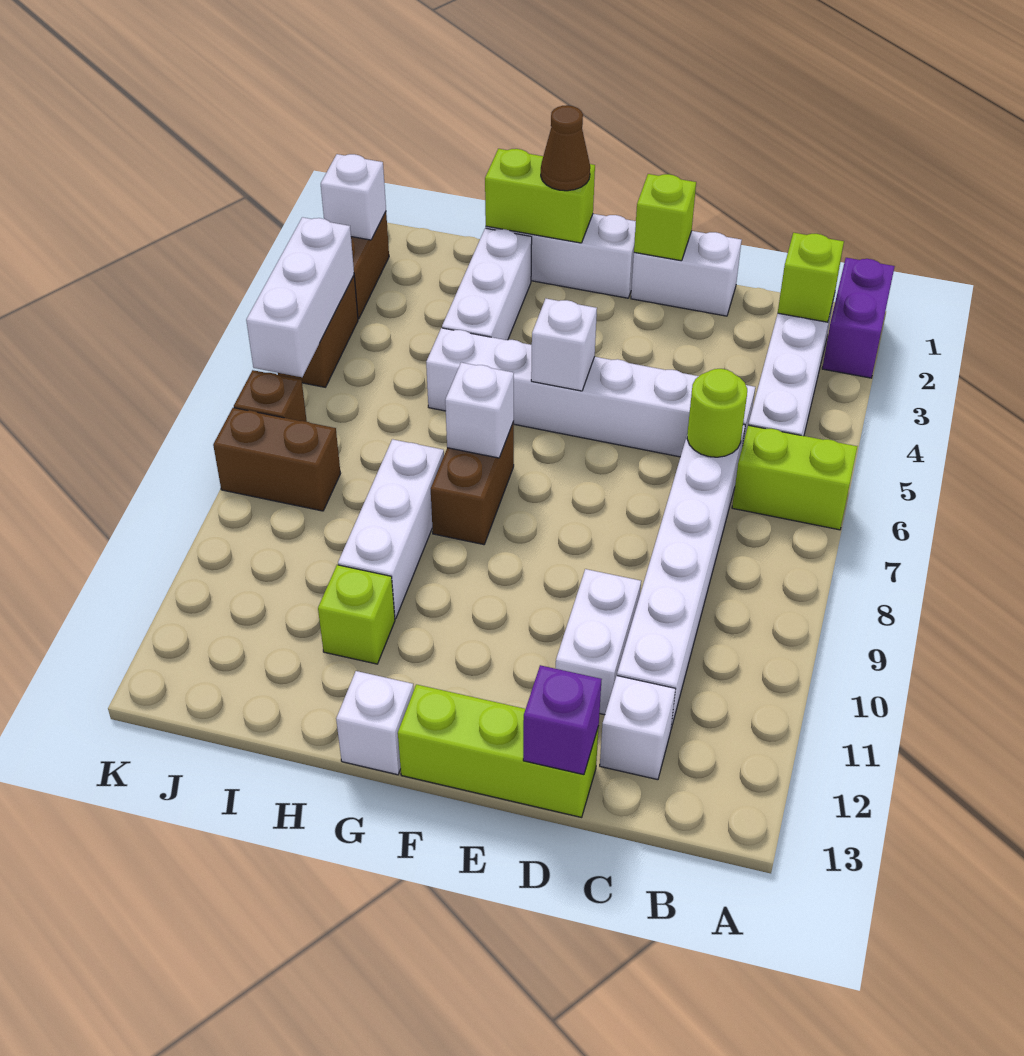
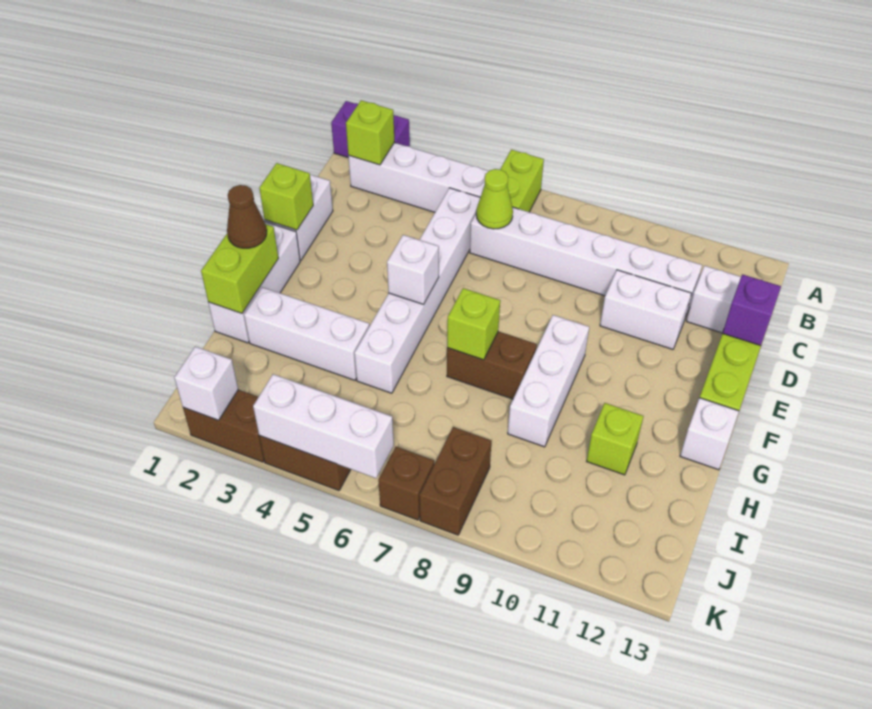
lime round brick C6 level 2 -> lime cone C6 level 2
white brick G7 level 2 -> lime brick G7 level 2
white brick H8:H10 level 1 -> white brick F9:H9 level 1

